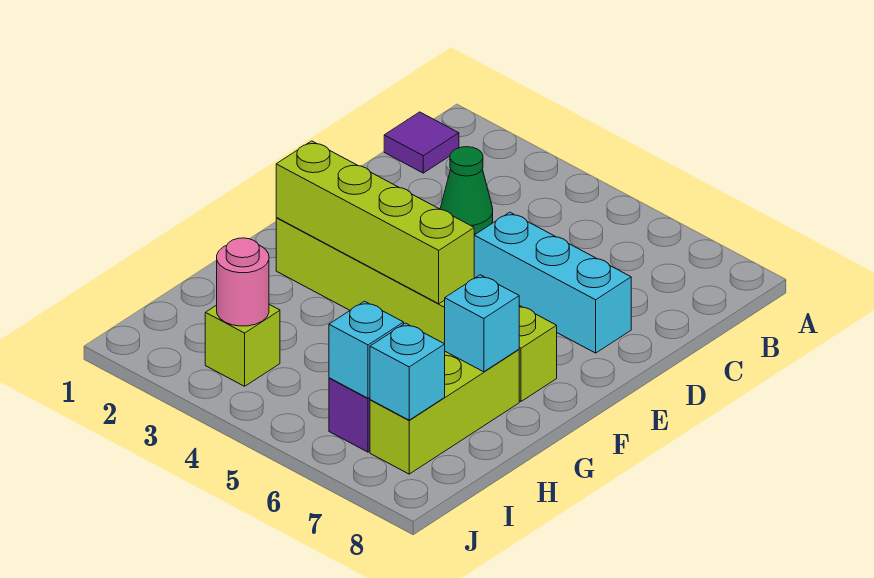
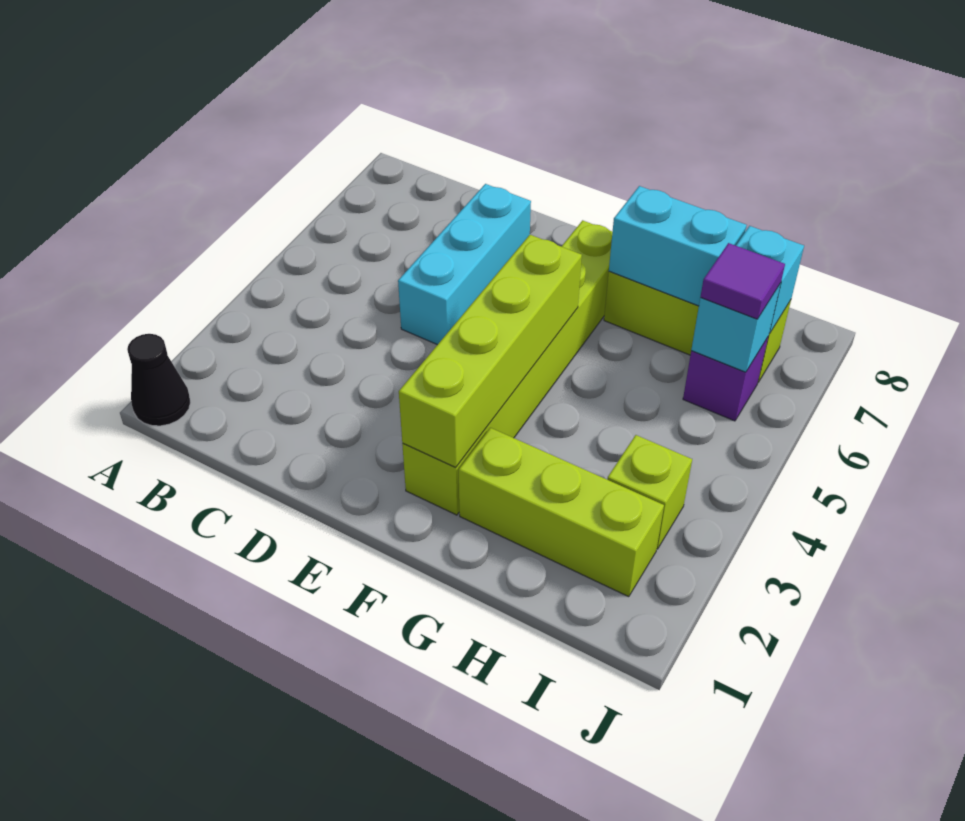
none -> black cone A1 level 1
purple tile B1 level 1 -> purple tile I6 level 3
green cone C3 level 1 -> none
none -> lime brick G2:I2 level 1
cyan brick G7 level 2 -> cyan brick G7:H7 level 2
pink round brick I3 level 2 -> none

